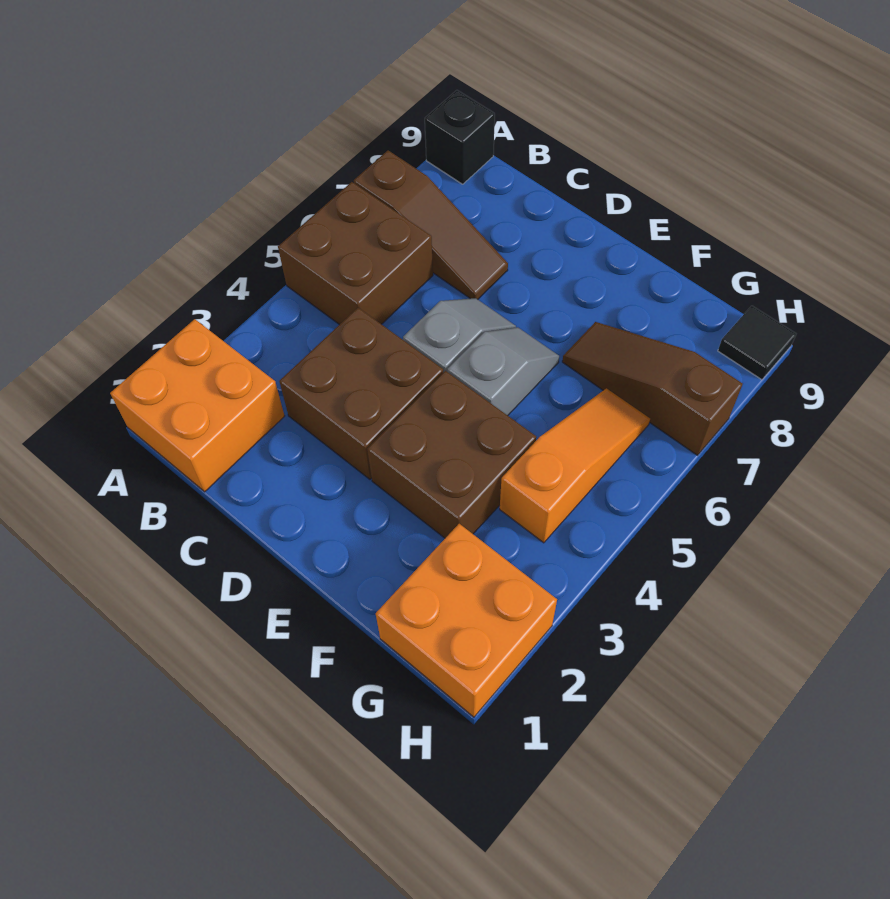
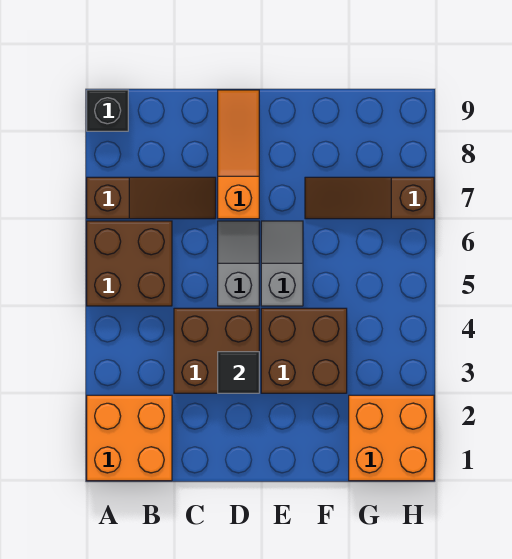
orange slope G4:G6 level 1 top 4 -> orange slope D7:D9 level 1 top 7
black tile H9 level 1 -> black tile D3 level 2

